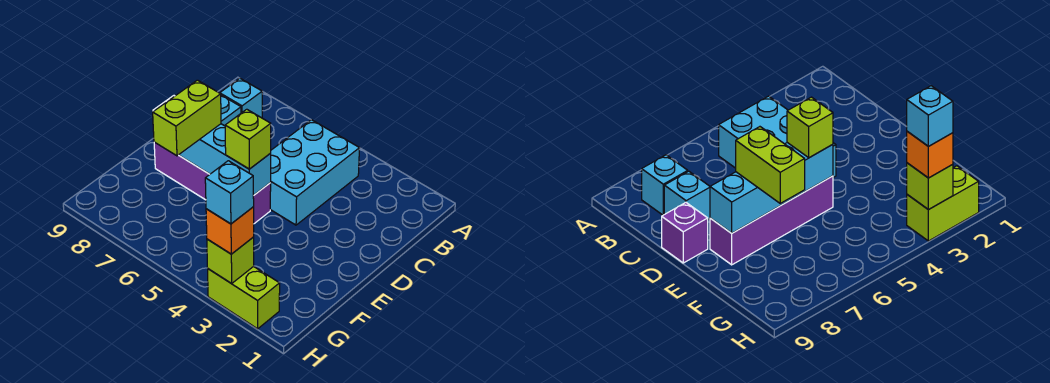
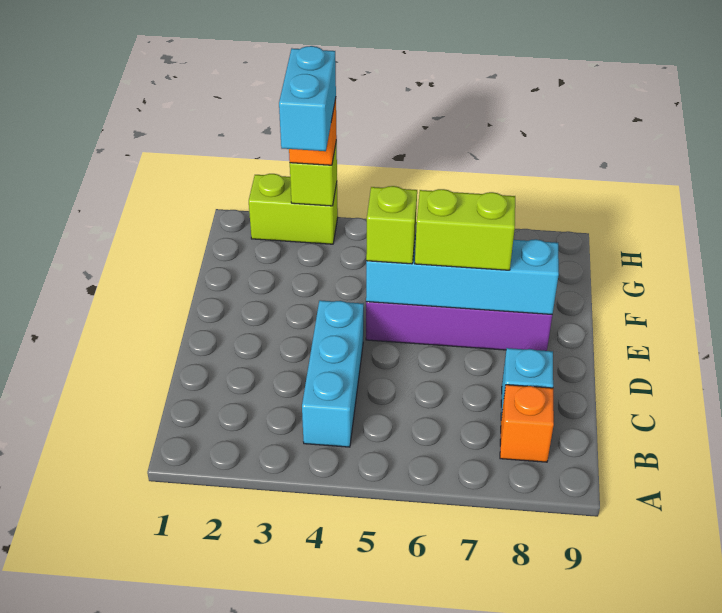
cyan brick B4:D5 level 1 -> cyan brick B4:D4 level 1
cyan brick B8 level 1 -> orange brick B8 level 1
purple brick D9 level 1 -> none
lime brick E7:F7 level 3 -> lime brick E6:E7 level 3
cyan brick H3 level 4 -> cyan brick G3:H3 level 4

